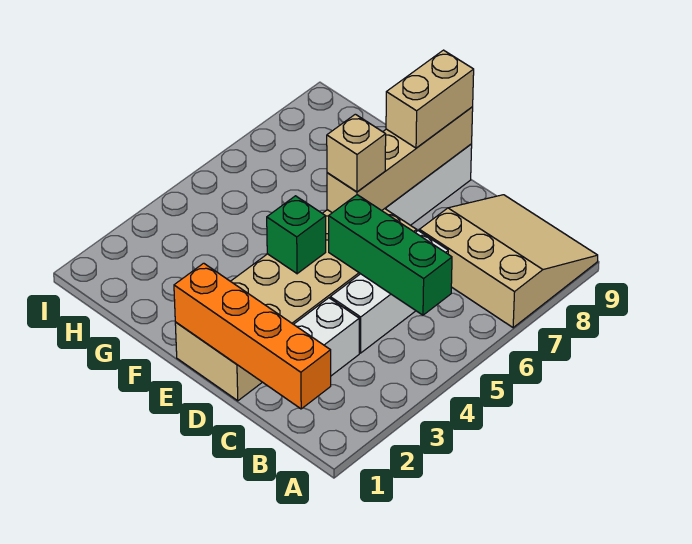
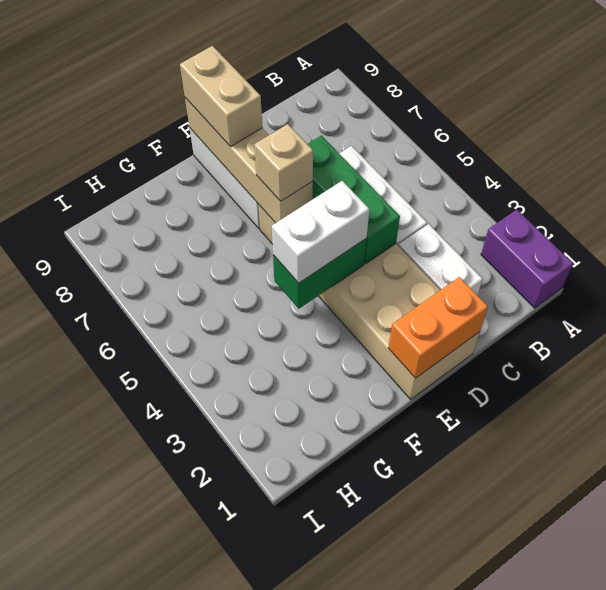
none -> purple brick A1:A2 level 1
tan slope A7:C9 level 1 top 7 -> none
orange brick B1:E1 level 2 -> orange brick D1:E1 level 2
green brick B5:D5 level 2 -> green brick D4:D6 level 2
green brick E4 level 2 -> green brick E4:F4 level 2
none -> white brick E4:F4 level 3

